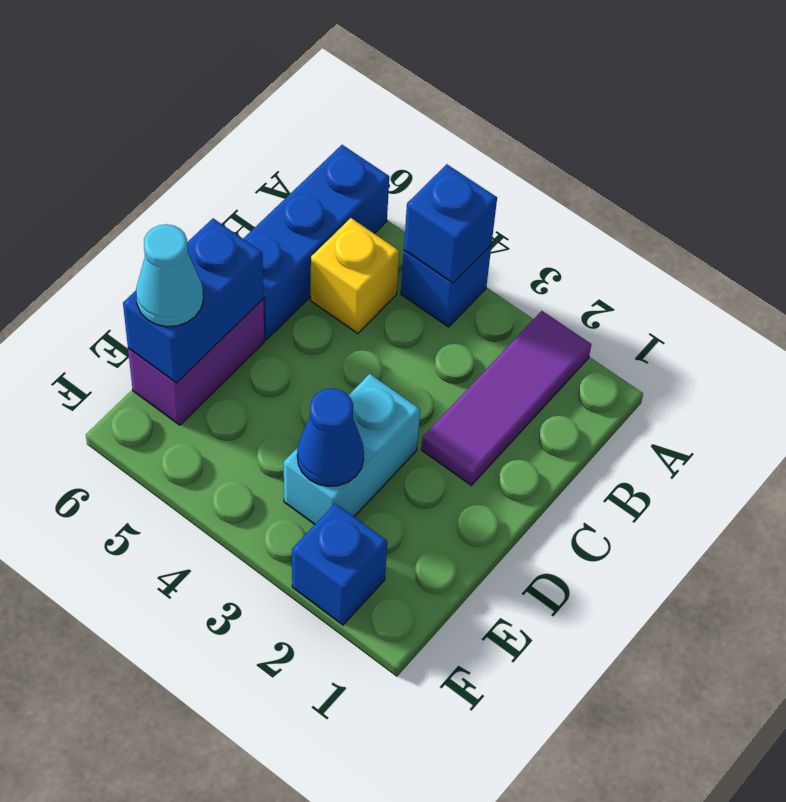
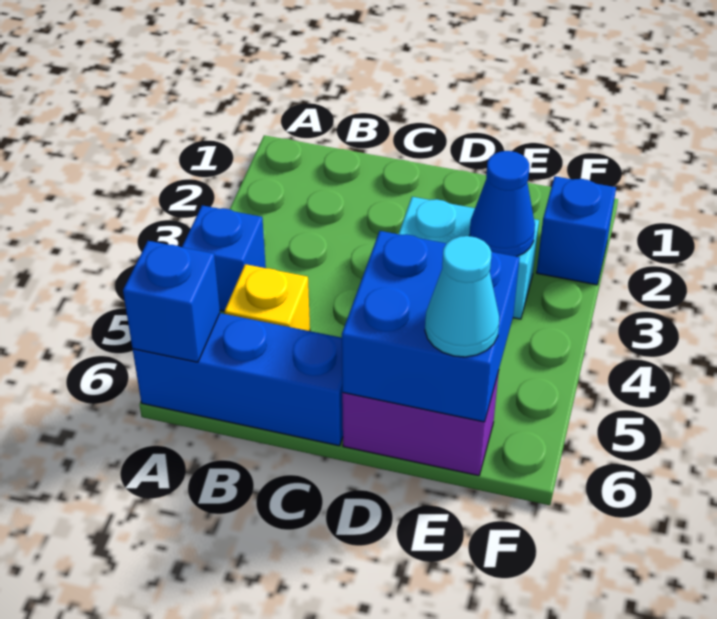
purple tile A2:C2 level 1 -> none
blue brick A4 level 2 -> blue brick A6 level 2
blue brick D6:E6 level 2 -> blue brick D5:E6 level 2

